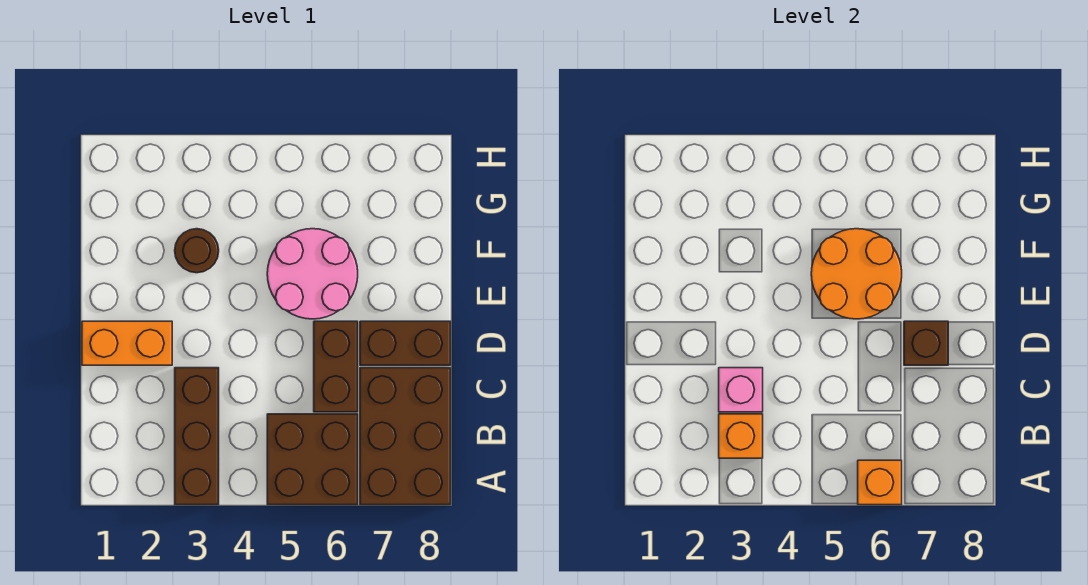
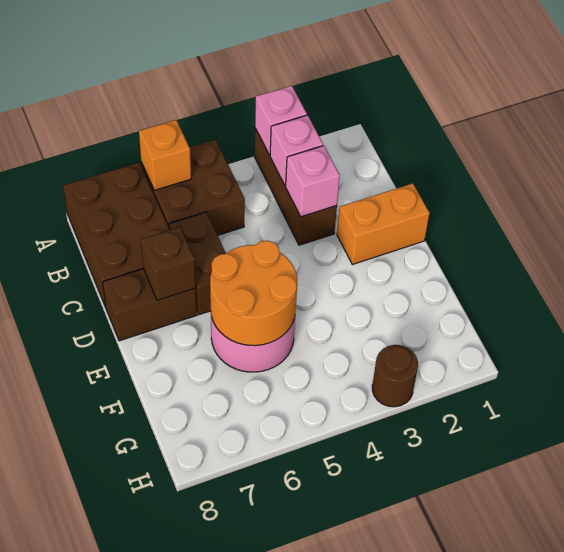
none -> pink brick A3 level 2
orange brick B3 level 2 -> pink brick B3 level 2
brown round brick F3 level 1 -> brown round brick H3 level 1

